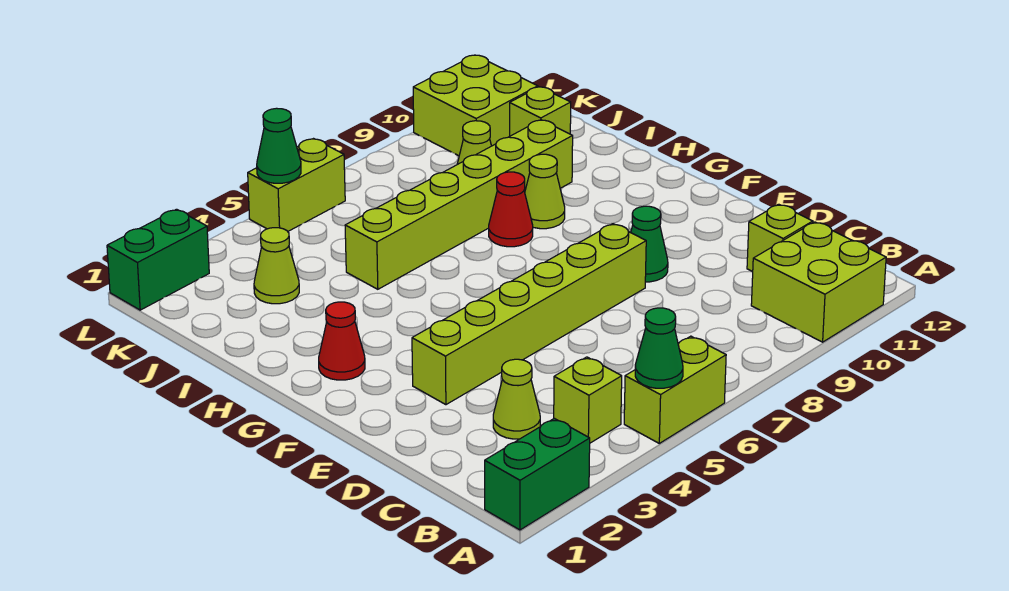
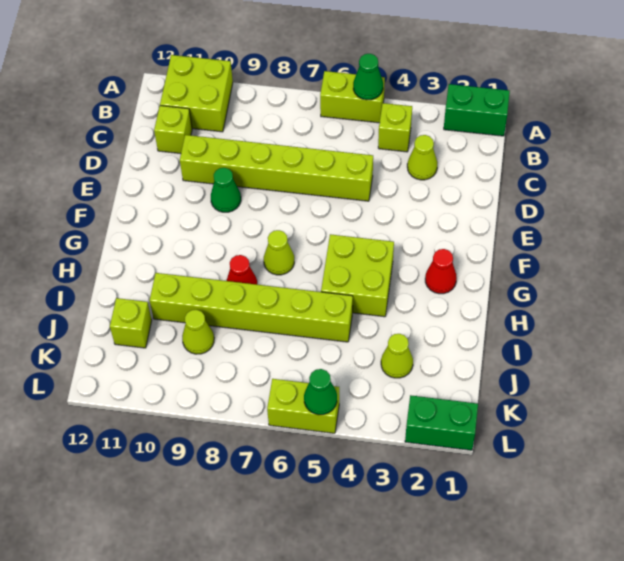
lime brick E3:E8 level 1 -> lime brick D5:D10 level 1
lime cone H9 level 1 -> lime cone G7 level 1
lime brick K10:L11 level 1 -> lime brick G4:H5 level 1

